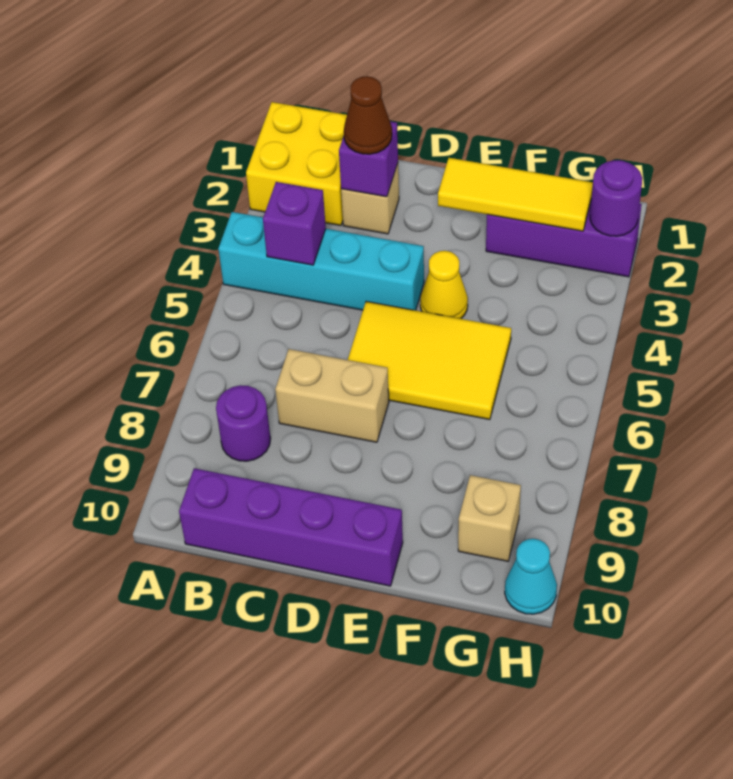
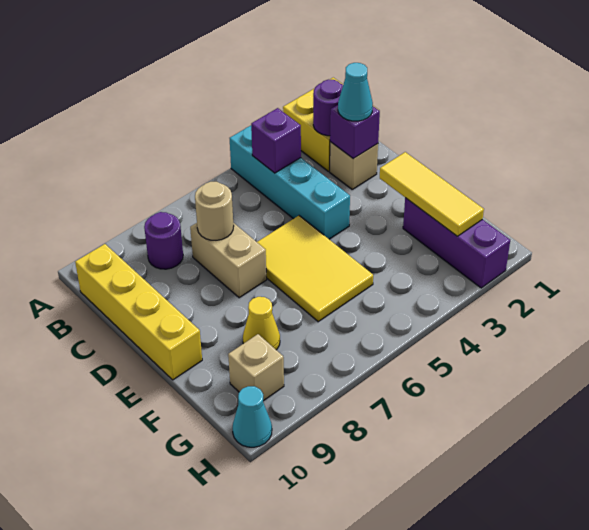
purple brick B10:E10 level 1 -> yellow brick B10:E10 level 1
brown cone C2 level 3 -> cyan cone C2 level 3
none -> tan round brick C7 level 2
yellow cone E4 level 1 -> yellow cone F8 level 1
purple round brick H2 level 2 -> purple round brick B2 level 2

